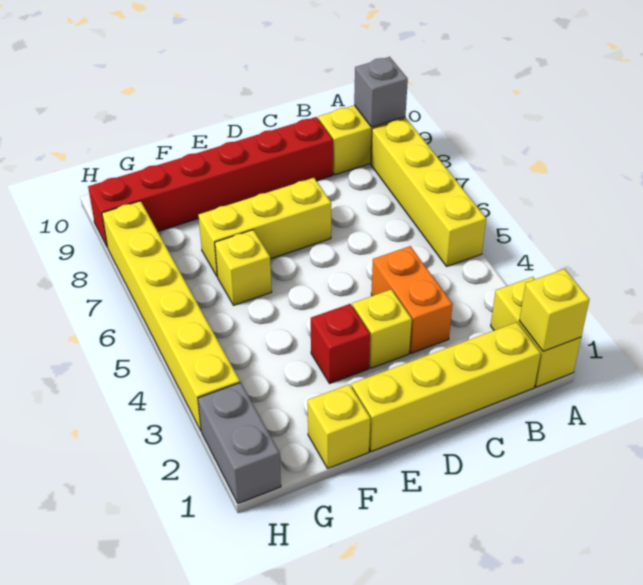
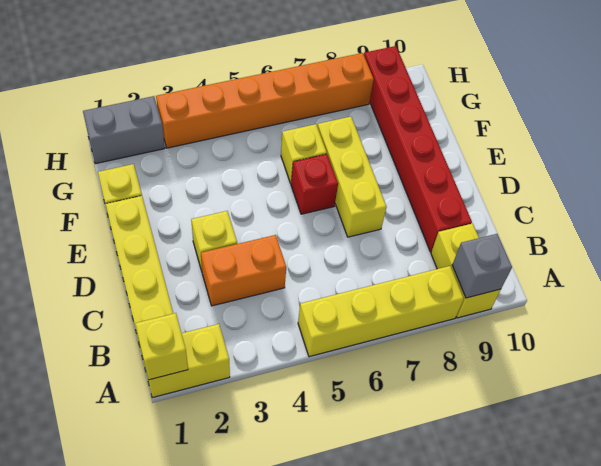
red brick E3 level 1 -> red brick E6 level 1
yellow brick H3:H8 level 1 -> orange brick H3:H8 level 1

